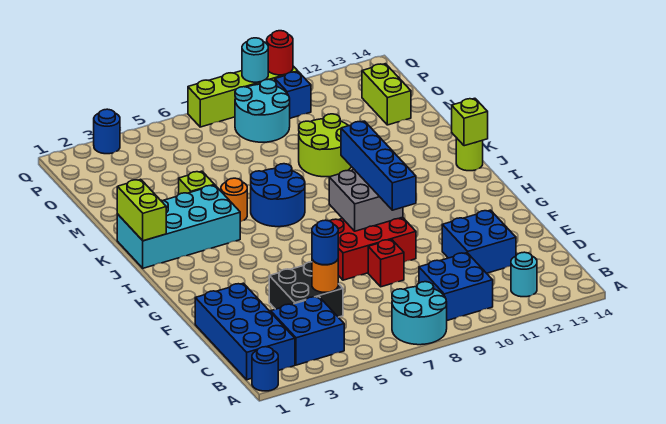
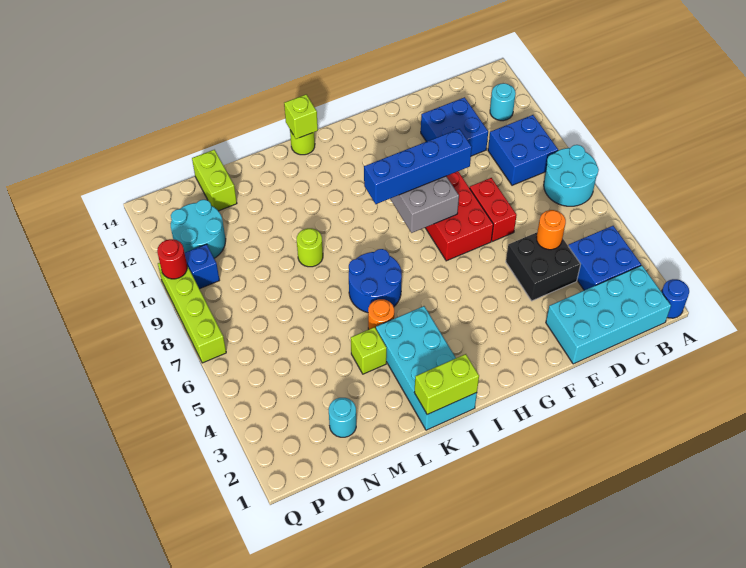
blue brick B1:E2 level 1 -> cyan brick B1:E2 level 1
blue round brick D5 level 3 -> none
red brick E8 level 1 -> red brick E7:E8 level 1
lime round brick L9:M10 level 1 -> lime round brick L9 level 1
lime brick N13:O13 level 1 -> lime brick N13:N14 level 1
cyan round brick O8:P9 level 1 -> cyan round brick O11:P12 level 1
blue round brick Q3 level 1 -> none
cyan round brick Q9 level 2 -> cyan round brick N2 level 1

